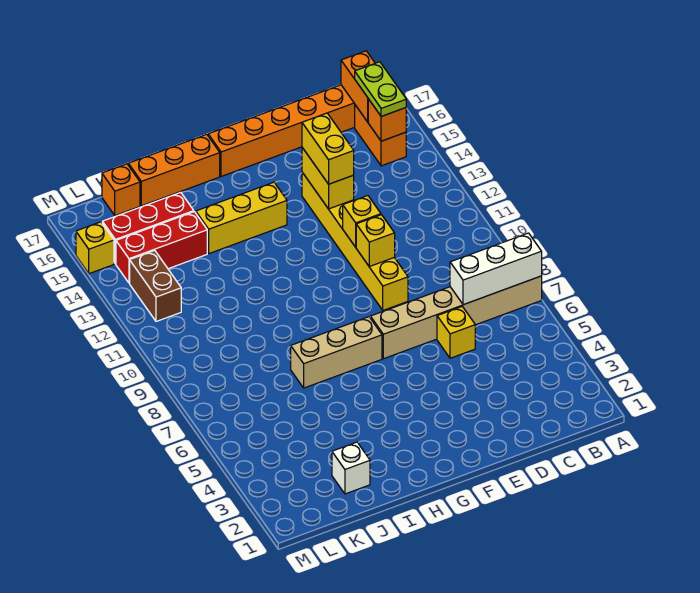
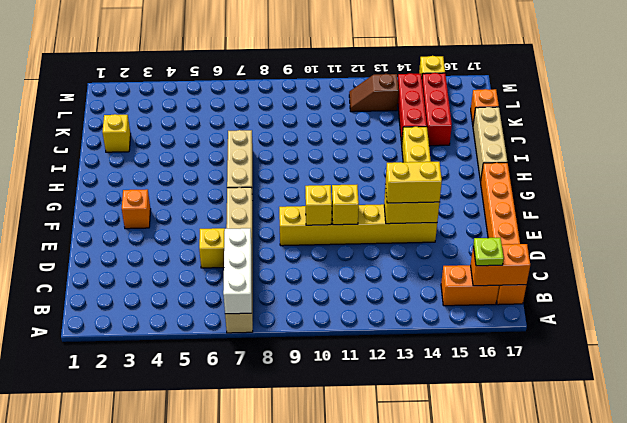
orange brick B15 level 2 -> orange brick F3 level 1
lime plate B15:B16 level 3 -> lime plate B16 level 3
orange brick H17:J17 level 1 -> tan brick H17:J17 level 1
white brick J2 level 1 -> yellow brick J2 level 1
brown brick L12:L13 level 1 -> brown slope L12:L13 level 1 top 13

